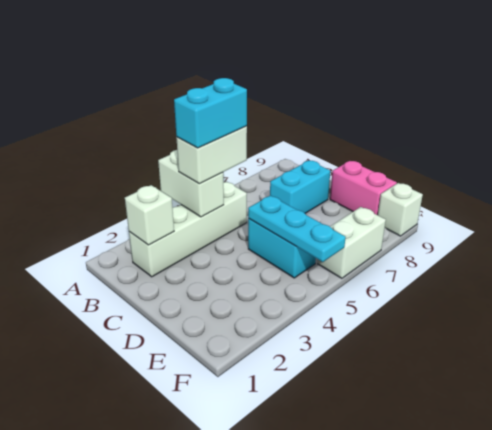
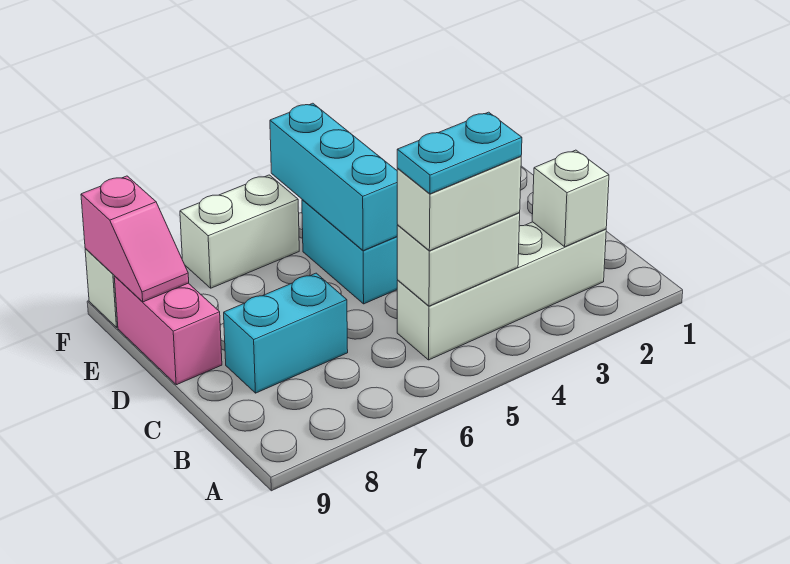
white brick A4:B4 level 2 -> white brick B4:B5 level 2
cyan brick B4:B5 level 4 -> cyan plate B4:B5 level 4
cyan plate D5:F5 level 2 -> cyan brick D5:F5 level 2
none -> pink slope E9:F9 level 2 top F

